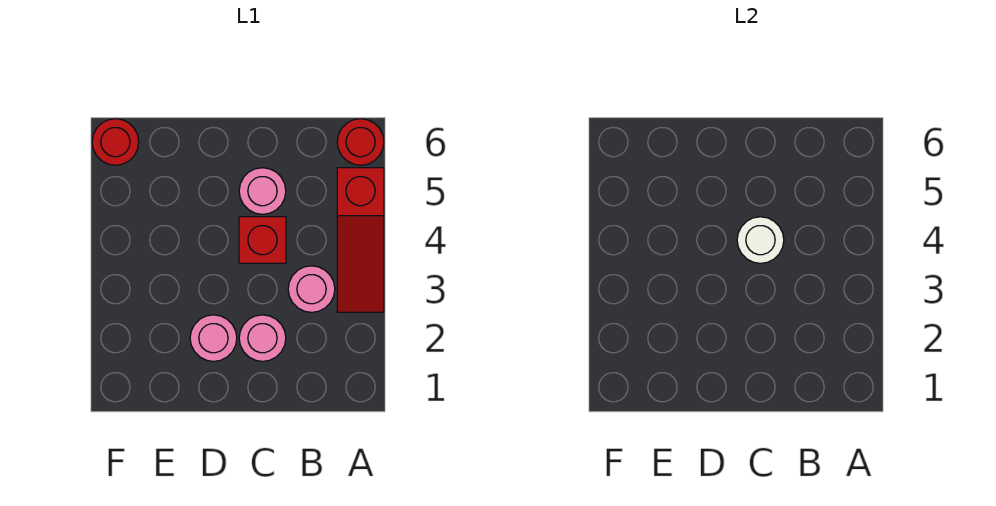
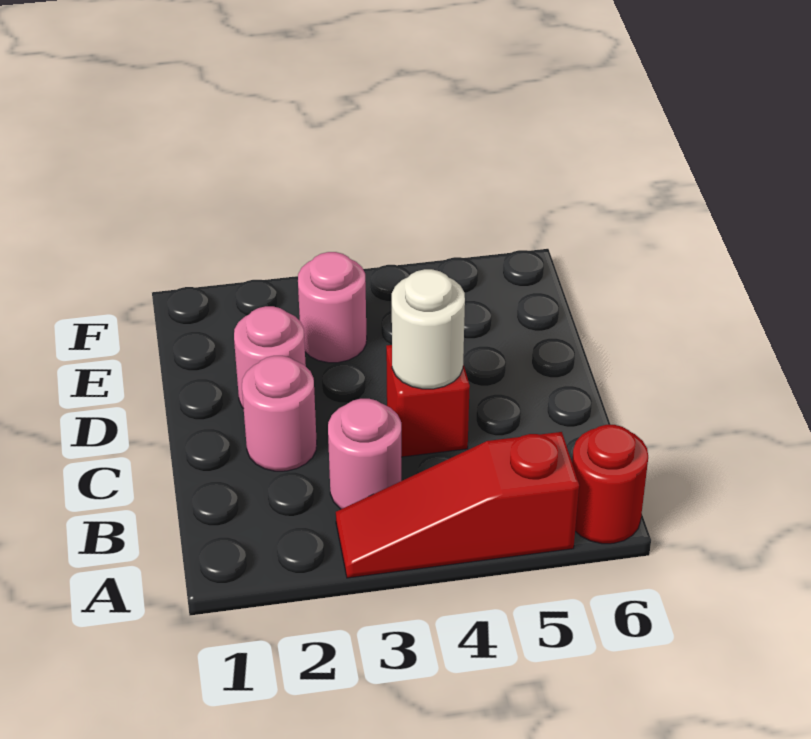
pink round brick C5 level 1 -> pink round brick E3 level 1
red round brick F6 level 1 -> none

